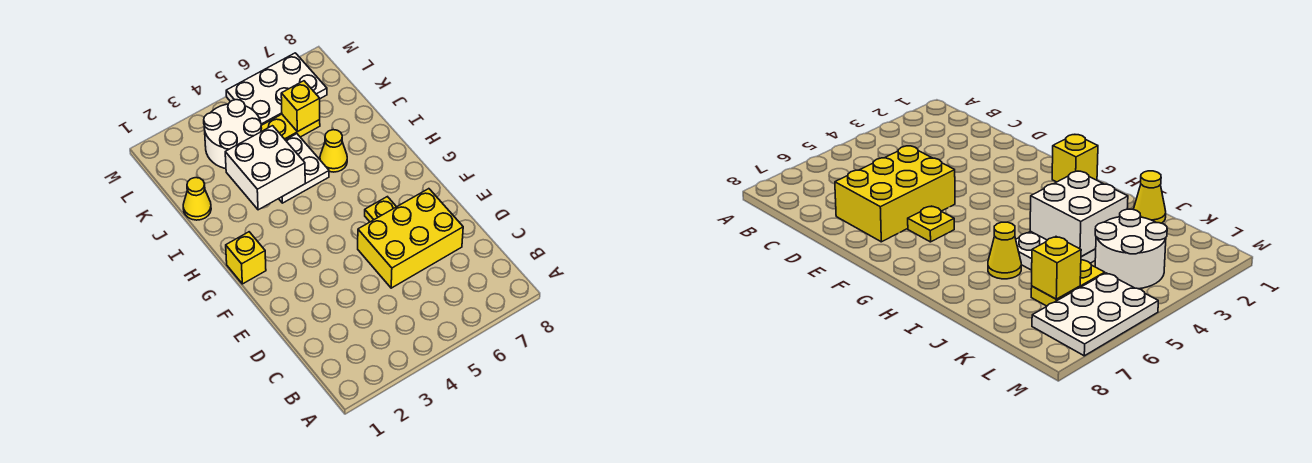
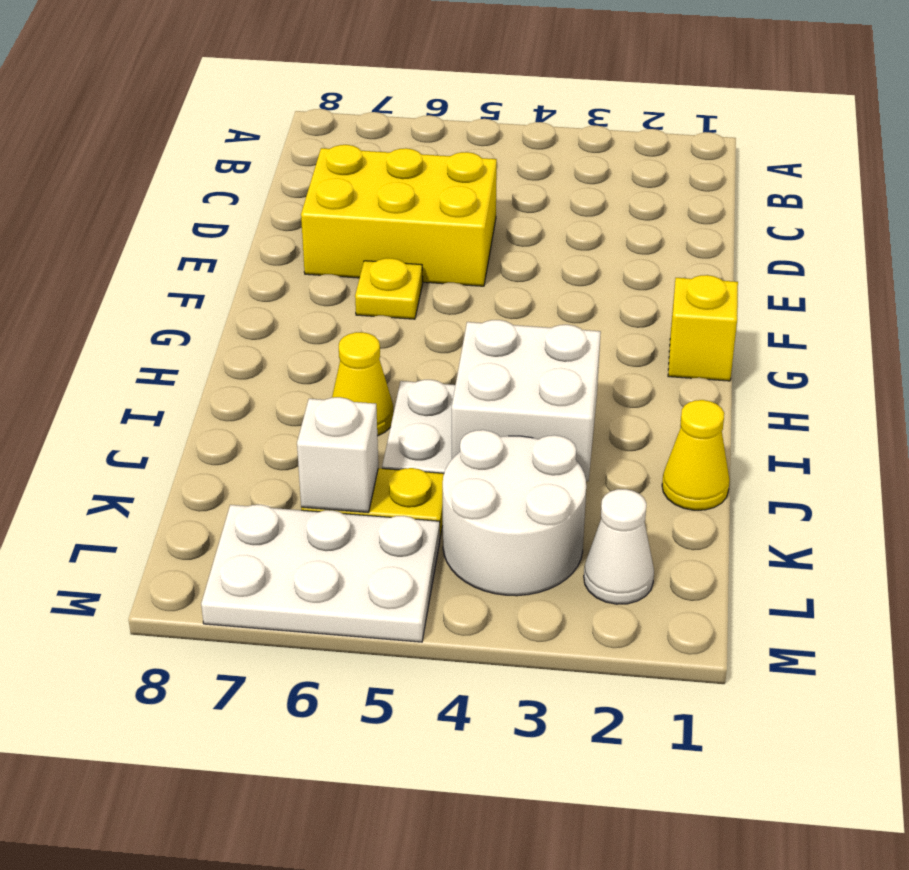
yellow brick K6 level 2 -> white brick K6 level 2
none -> white cone L2 level 1

